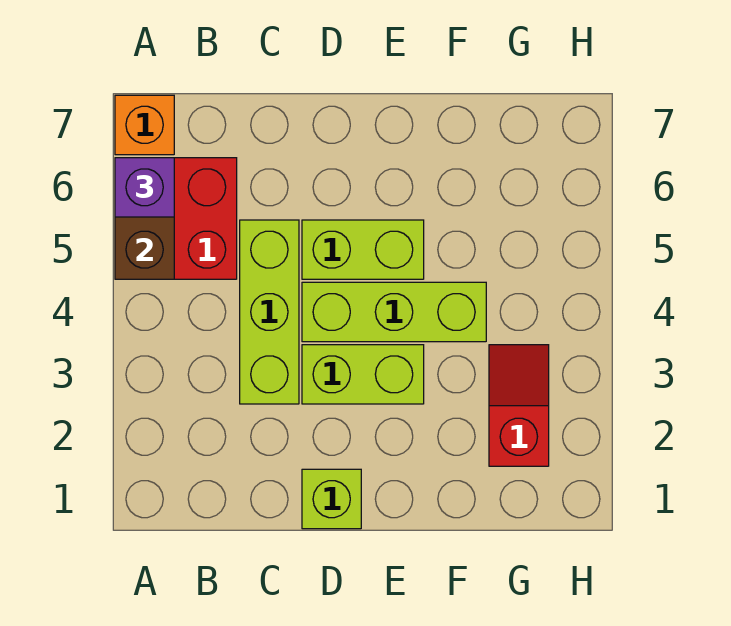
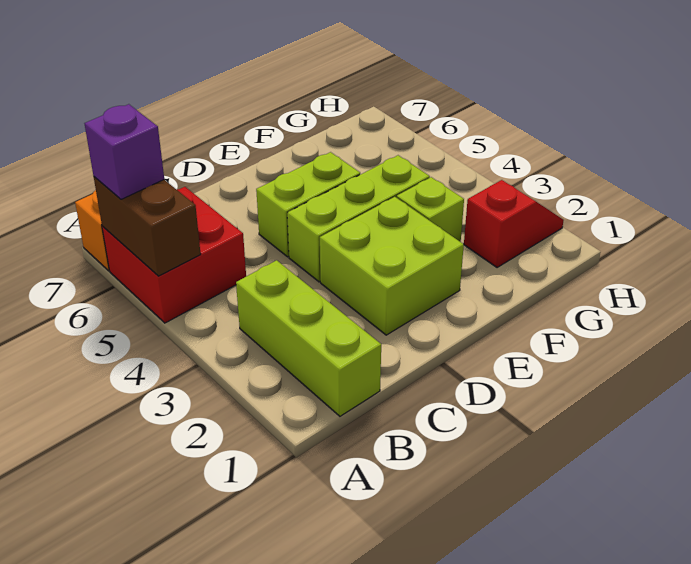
lime brick C3:C5 level 1 -> lime brick B1:B3 level 1
lime brick D1 level 1 -> lime brick F3 level 1
lime brick D3:E3 level 1 -> lime brick D2:E3 level 1
red slope G2:G3 level 1 top 2 -> red slope G2:H2 level 1 top G

